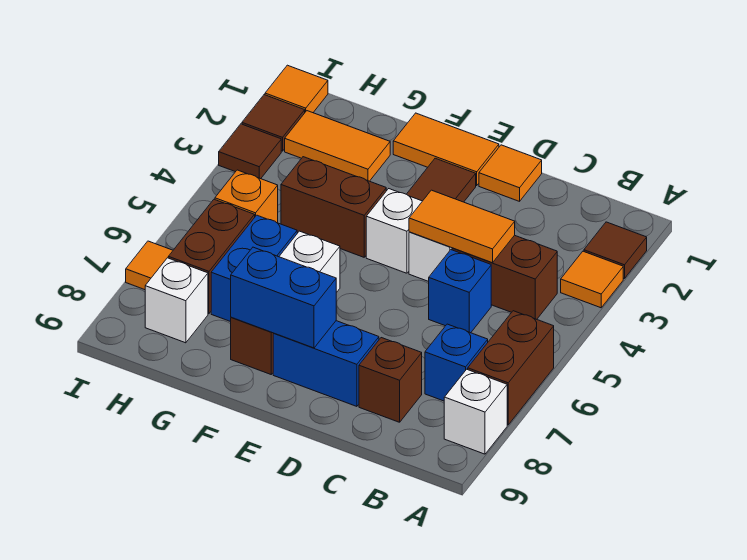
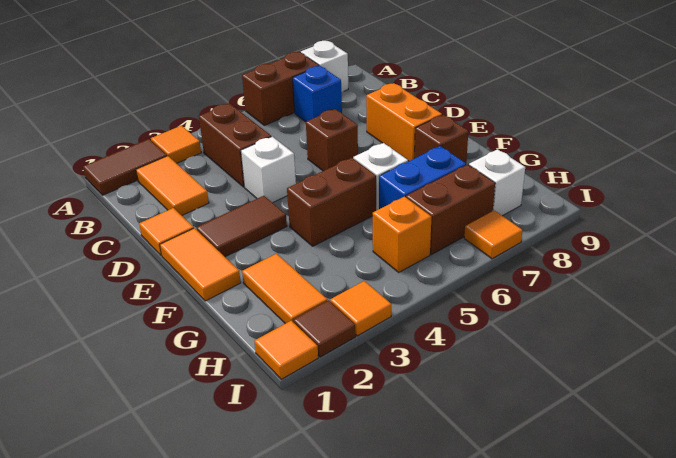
brown tile A2 level 1 -> brown tile A1:A2 level 1
orange tile C4:D4 level 2 -> orange tile B2:C2 level 1
blue brick C5 level 1 -> none
brown brick C8 level 1 -> brown brick D6 level 1
blue brick D8:E8 level 1 -> orange brick D8:E8 level 1
white brick E4 level 1 -> none
blue brick E8:F8 level 2 -> none
brown brick F4:G4 level 1 -> brown brick F4:F5 level 1
brown tile I3 level 1 -> orange tile I3 level 1

